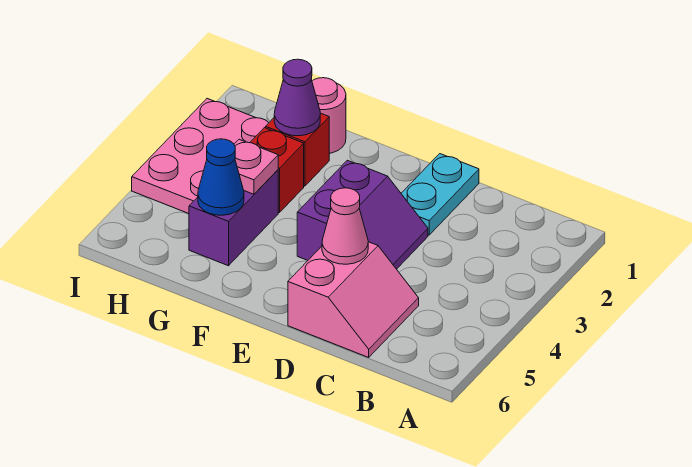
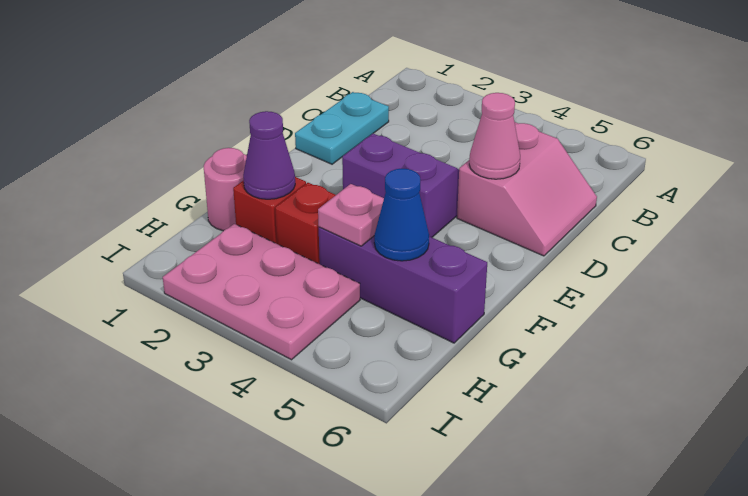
pink slope C5:D6 level 1 top D -> pink slope C5:D6 level 1 top 5
cyan plate D1:D2 level 1 -> cyan plate C1:D1 level 1
purple brick G4:G5 level 1 -> purple brick G4:G6 level 1

